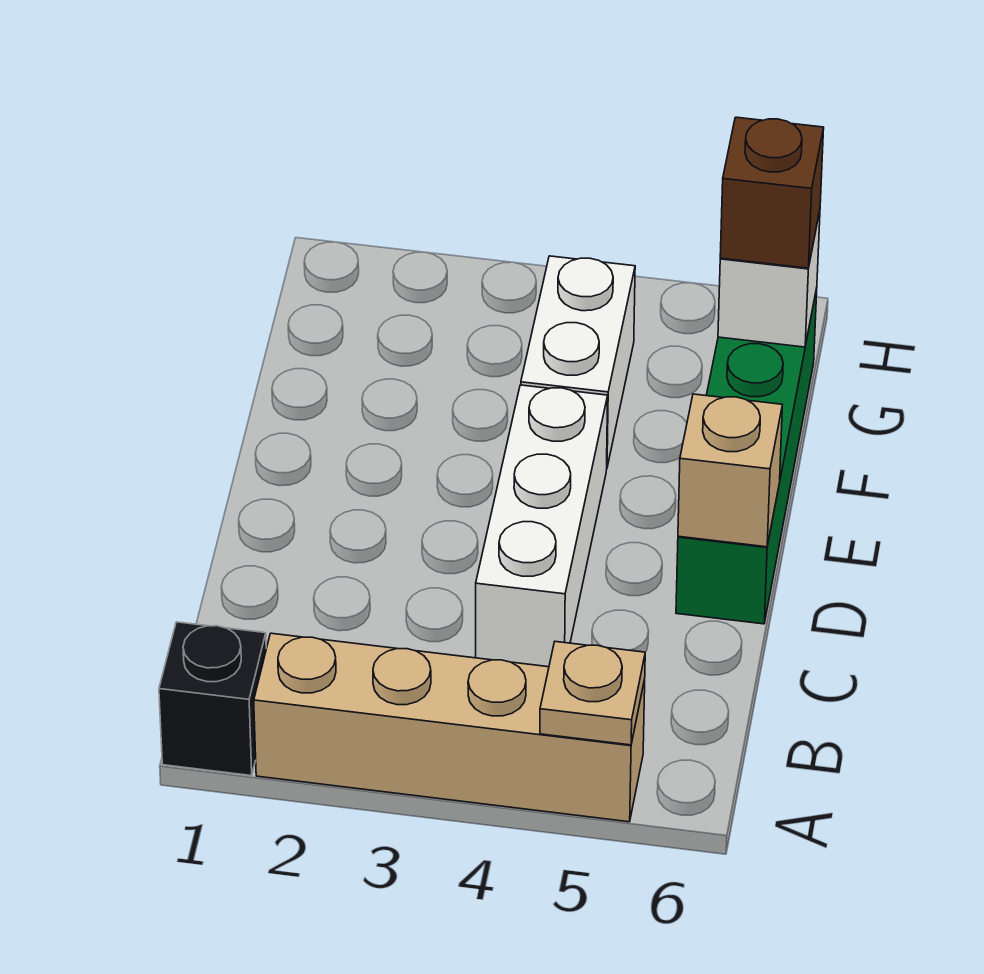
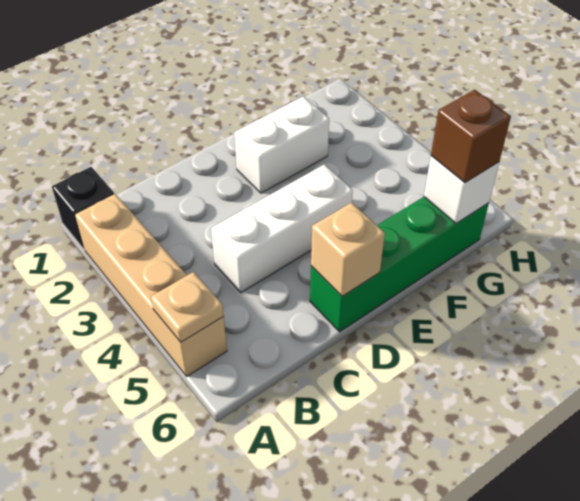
white brick F4:G4 level 1 -> white brick E2:F2 level 1

